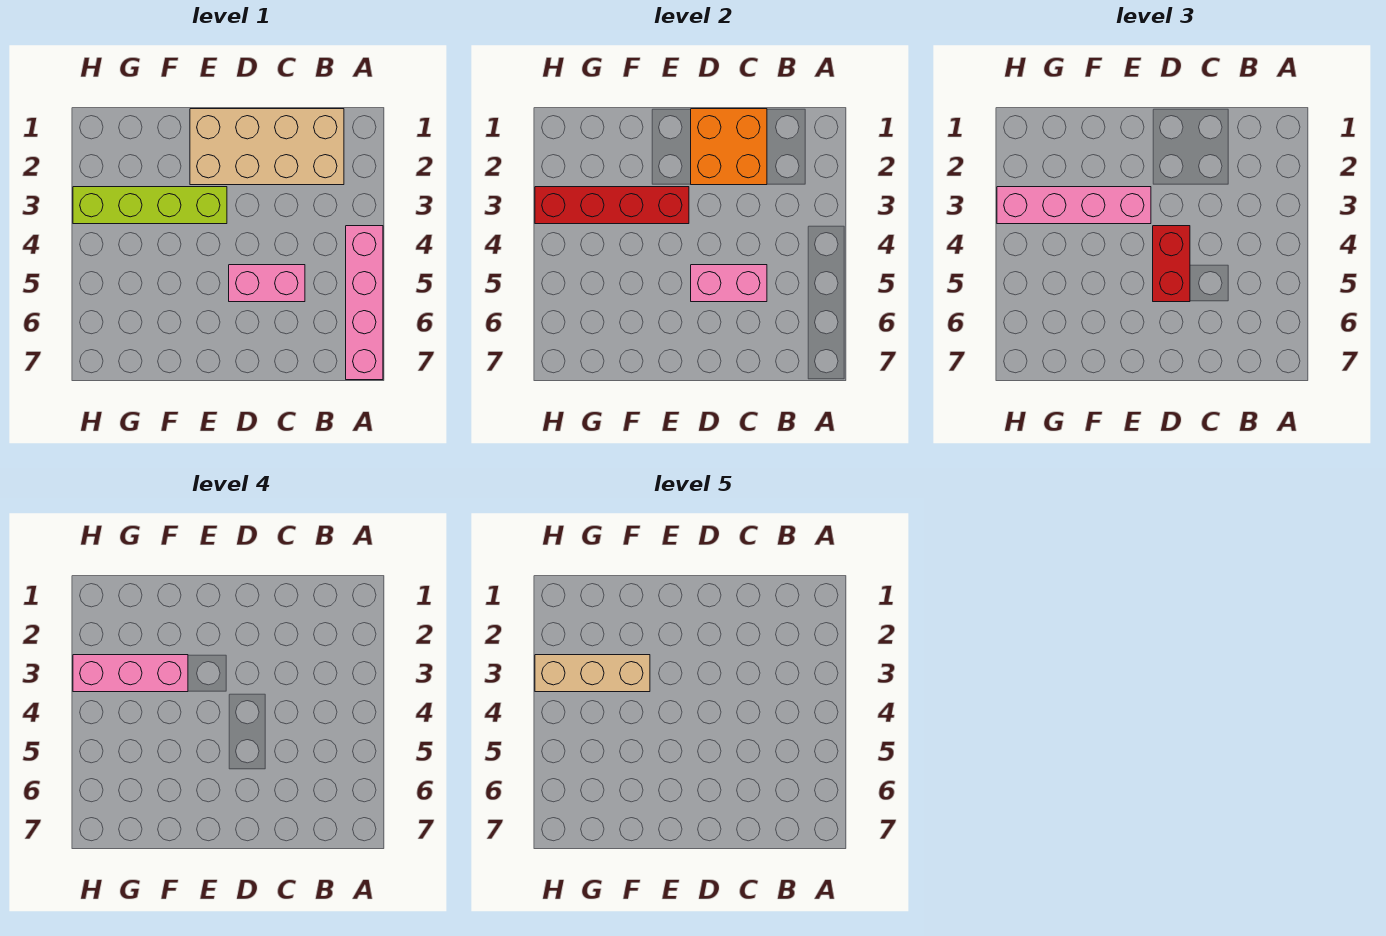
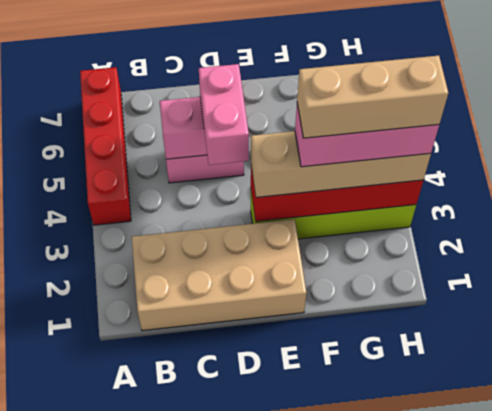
pink brick A4:A7 level 1 -> red brick A4:A7 level 1
orange brick C1:D2 level 2 -> none
red brick D4:D5 level 3 -> pink brick D4:D5 level 3
pink brick E3:H3 level 3 -> tan brick E3:H3 level 3

